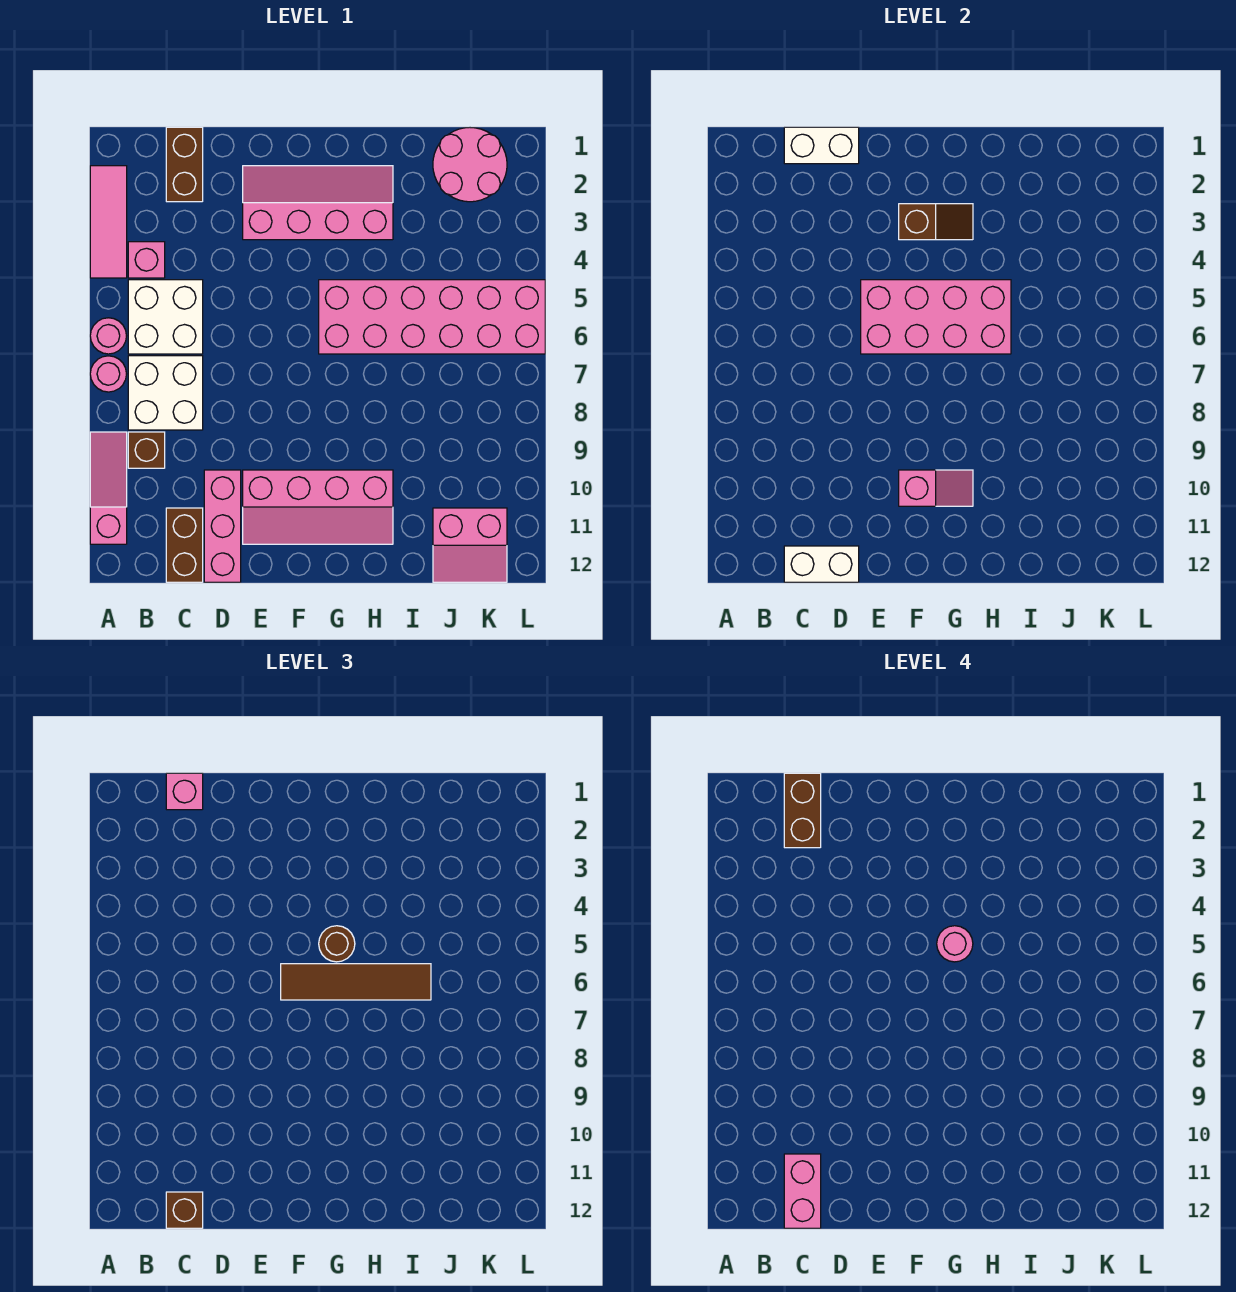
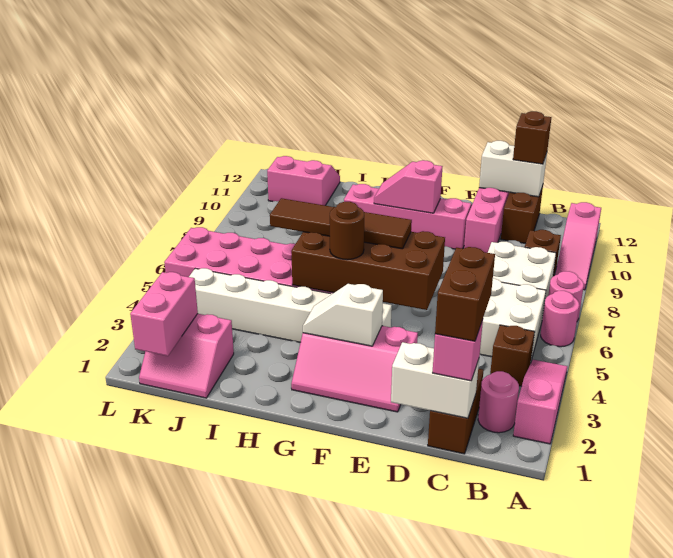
pink tile A2:A4 level 1 -> pink slope A2:A4 level 1 top 2
pink brick B4 level 1 -> brown brick B4 level 1
pink brick C11:C12 level 4 -> pink brick K1:K2 level 2
pink slope E2:H3 level 1 top 3 -> pink slope E2:G3 level 1 top 3
pink brick E5:H6 level 2 -> brown brick E5:H6 level 2
brown slope F3:G3 level 2 top F -> white slope F3:G3 level 2 top F
none -> white brick F4:K4 level 1
pink round brick G5 level 4 -> pink round brick B2 level 1
pink round brick J1:K2 level 1 -> pink slope J1:K2 level 1 top 2

